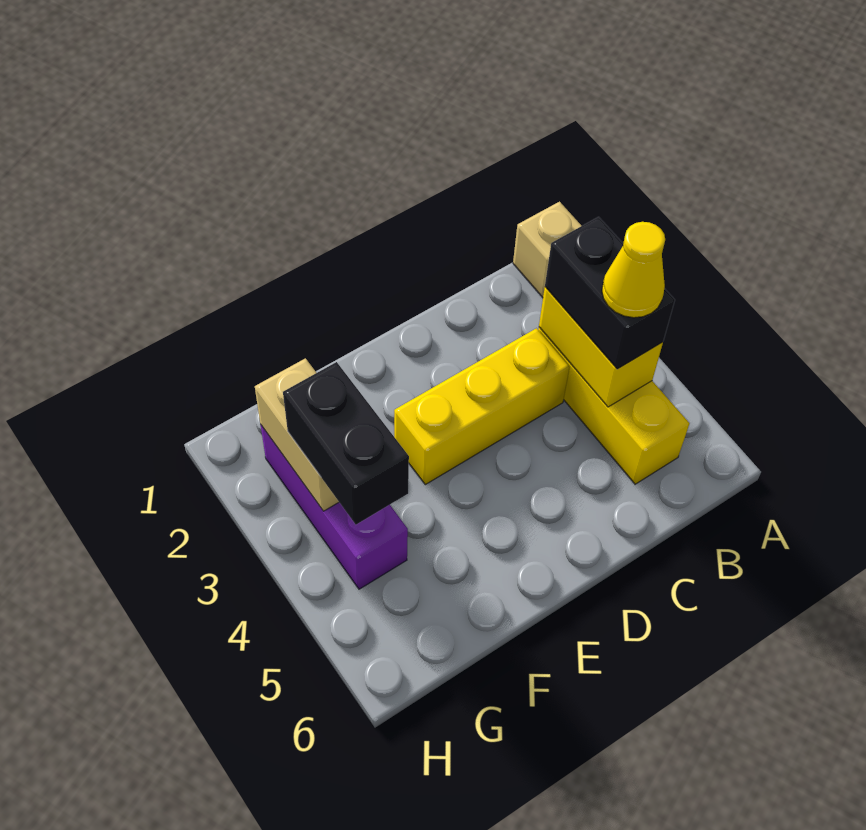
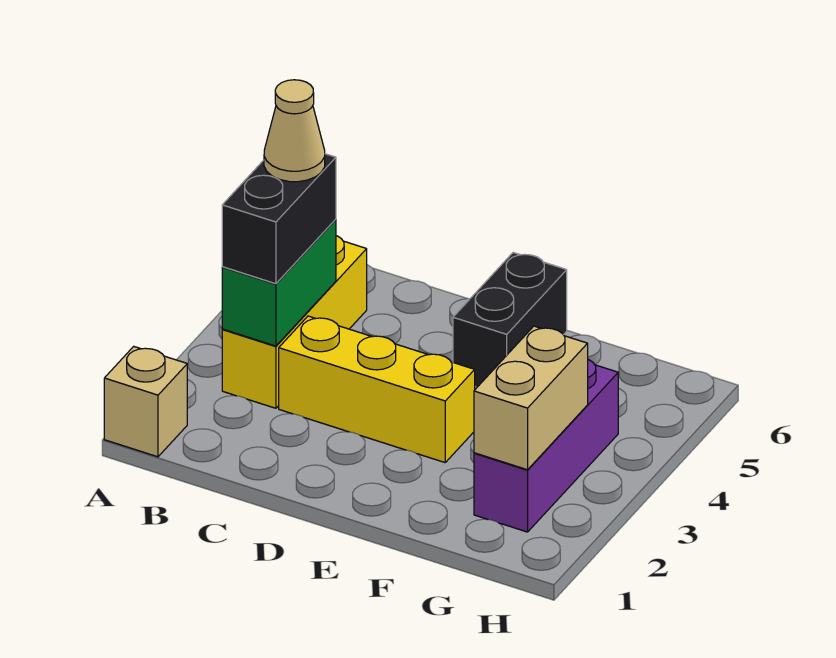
yellow brick B3:B4 level 2 -> green brick B3:B4 level 2
yellow cone B4 level 4 -> tan cone B4 level 4
black brick G3:G4 level 3 -> black brick E5:E6 level 1

